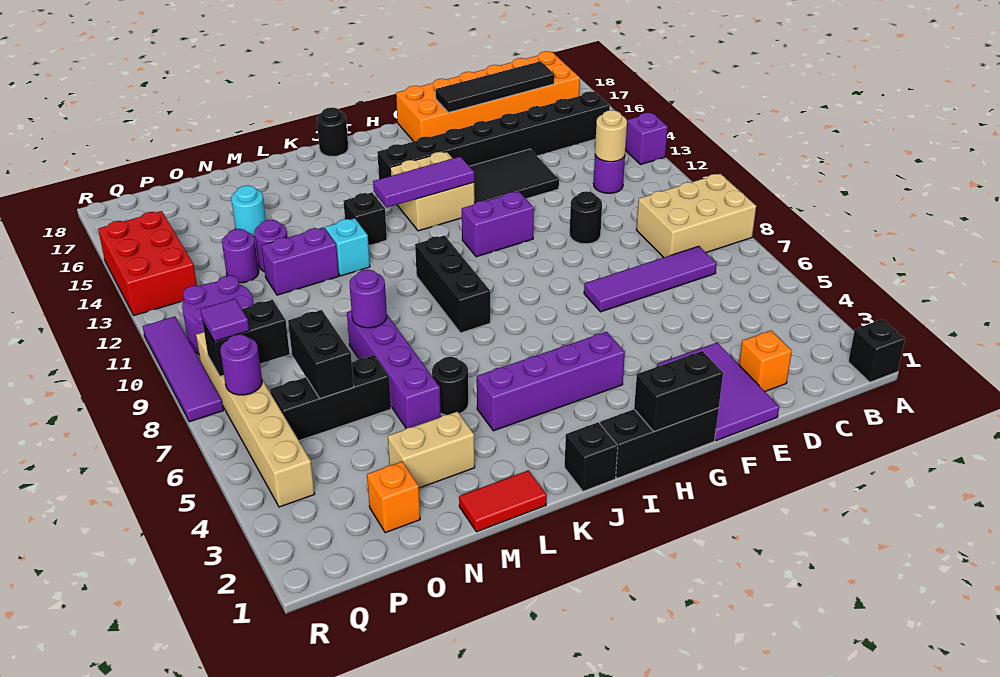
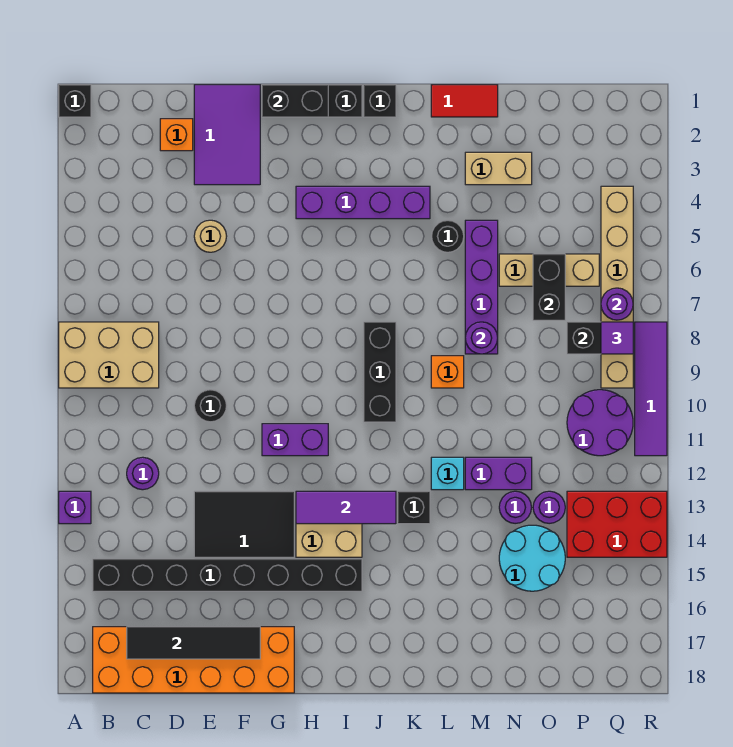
purple tile C7:F7 level 1 -> none
tan round brick C12 level 2 -> tan round brick E5 level 1
black round brick J18 level 1 -> none
black brick N6:P6 level 1 -> tan brick N6:P6 level 1
cyan round brick N15 level 1 -> cyan round brick N14:O15 level 1
orange brick O2 level 1 -> orange brick L9 level 1
red brick Q13:R15 level 1 -> red brick P13:R14 level 1

